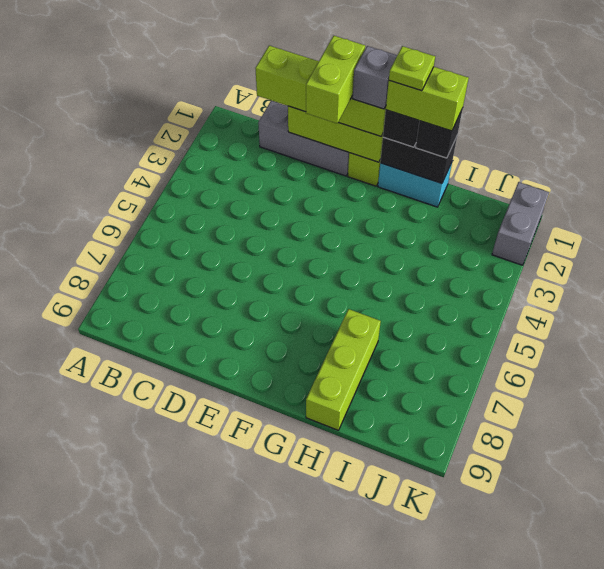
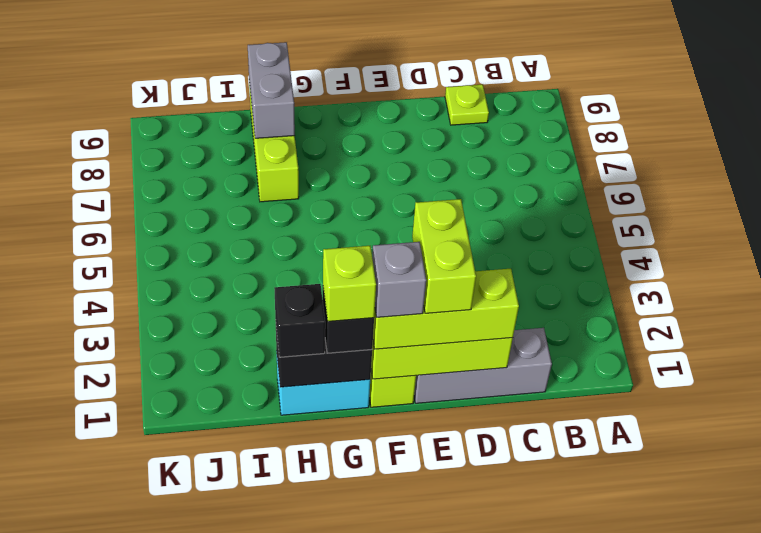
lime brick C1:F1 level 3 -> lime brick D1:F1 level 3
lime brick G1:H1 level 4 -> lime brick G1 level 4
lime plate G1 level 5 -> lime plate C9 level 1
grey brick K1:K2 level 1 -> grey brick H8:H9 level 2

